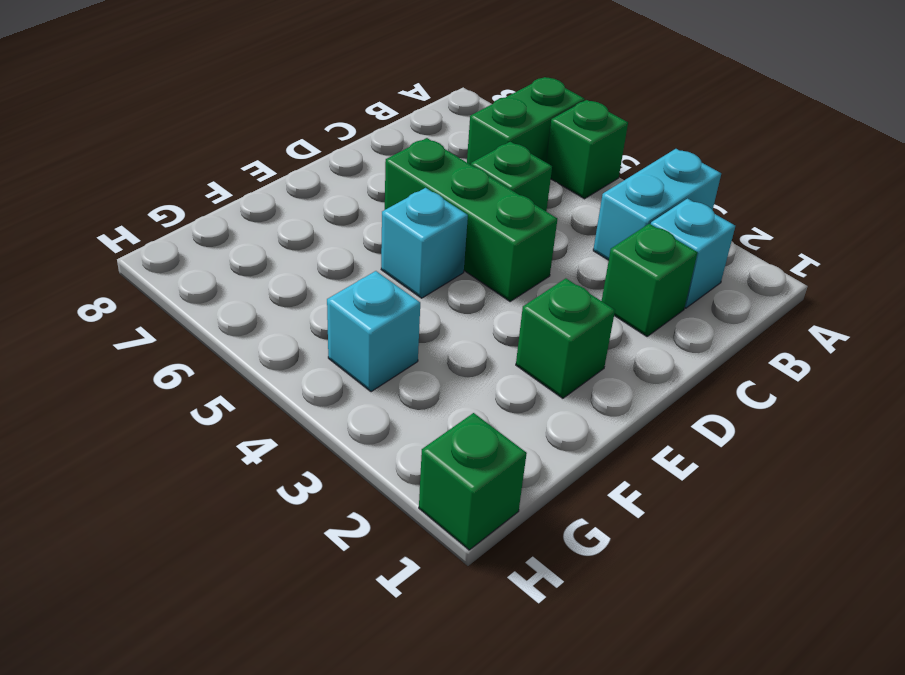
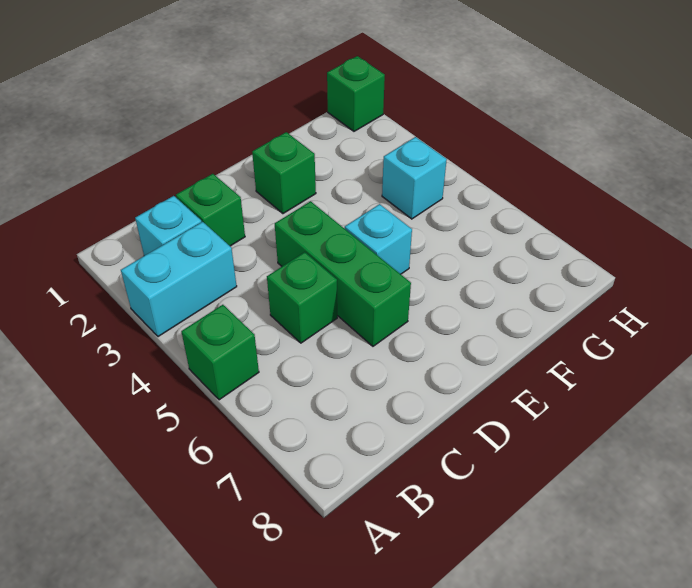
green brick A6:B6 level 1 -> none

